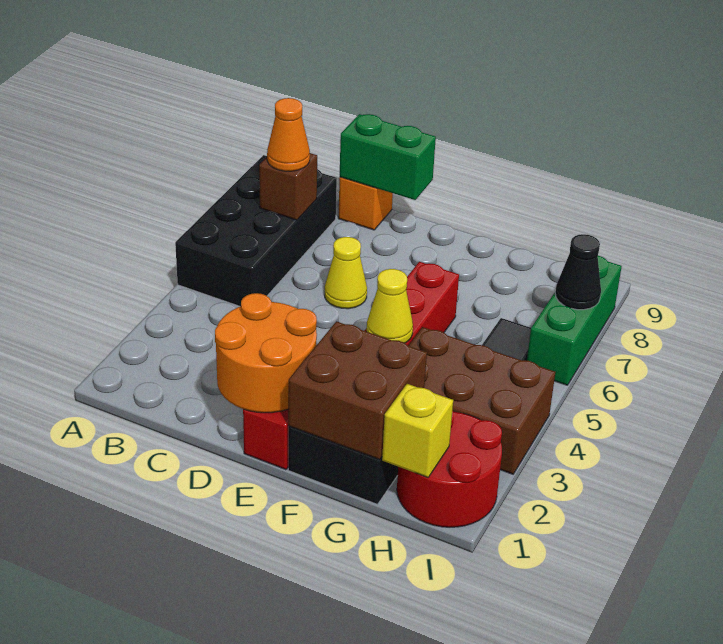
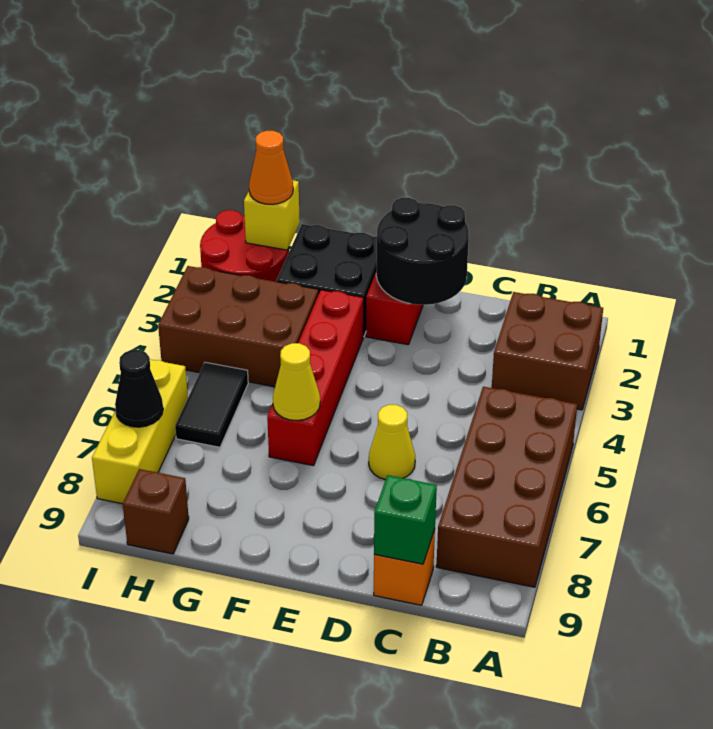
black brick A5:B8 level 1 -> brown brick A5:B8 level 1
brown brick B7 level 2 -> brown brick H9 level 1
orange cone B7 level 3 -> orange cone H1 level 3
green brick C9:D9 level 2 -> green brick C9 level 2
orange round brick D1:E2 level 2 -> black round brick D1:E2 level 2
brown brick F1:G2 level 2 -> brown brick A2:B3 level 1
yellow cone F4 level 2 -> yellow cone F6 level 2
green brick I6:I8 level 1 -> yellow brick I6:I8 level 1

